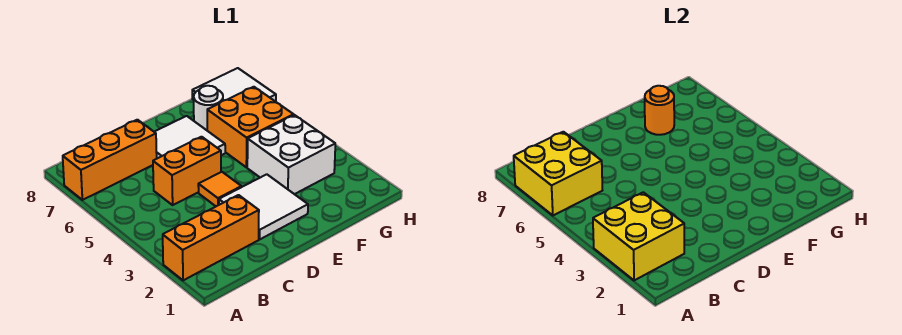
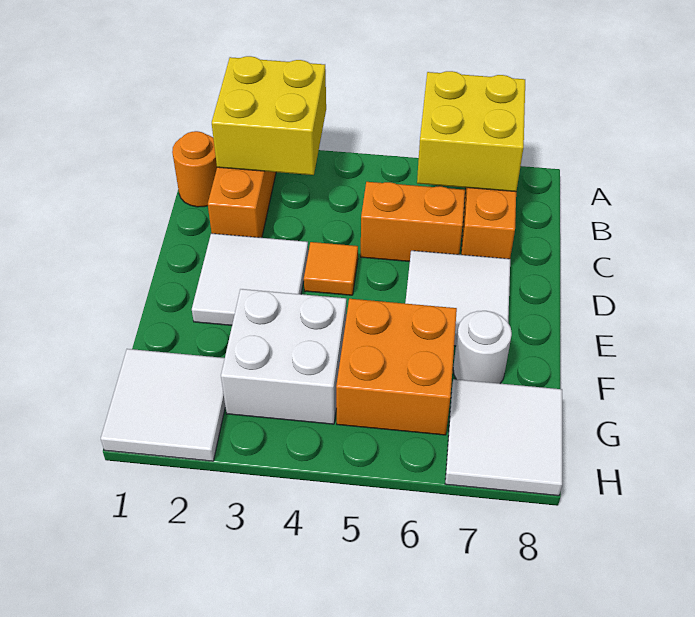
orange brick C5:D5 level 1 -> orange brick C5:C6 level 1
orange round brick F7 level 2 -> orange round brick B1 level 1
none -> white tile G1:H2 level 1

